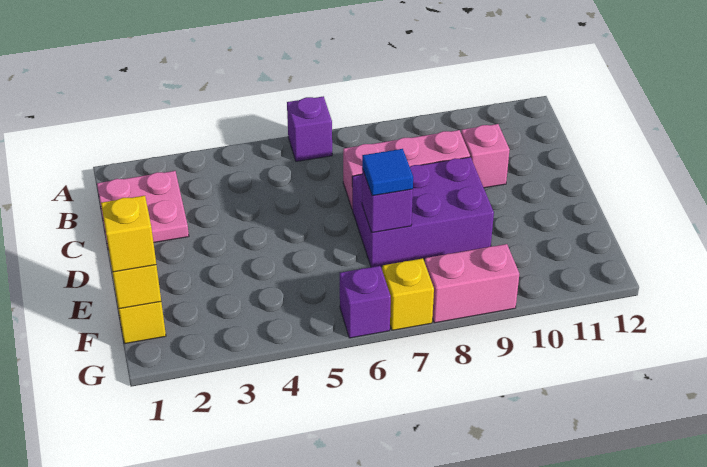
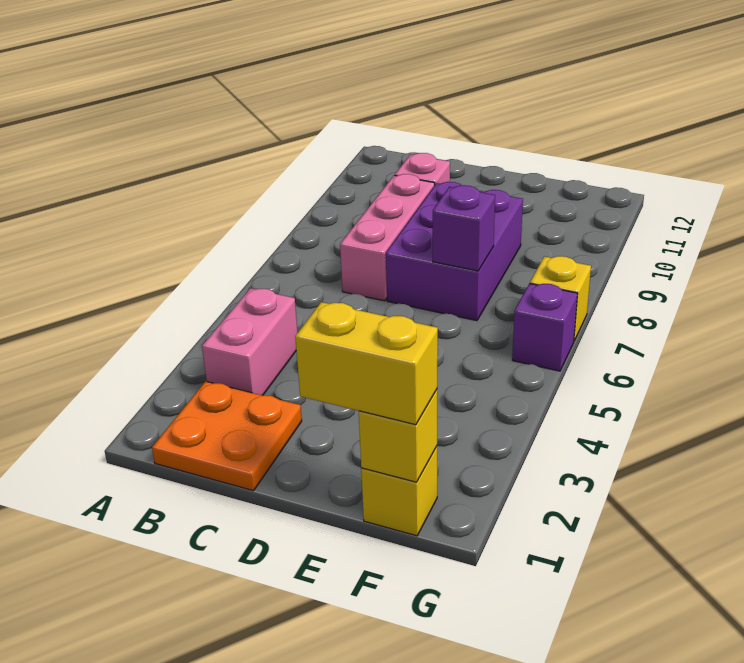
purple brick A6 level 1 -> none
pink plate B1:C2 level 1 -> orange plate B1:C2 level 1
blue tile E7 level 3 -> none
yellow brick F1 level 3 -> yellow brick E1:F1 level 3
pink brick G8:G9 level 1 -> pink brick B3:B4 level 1

